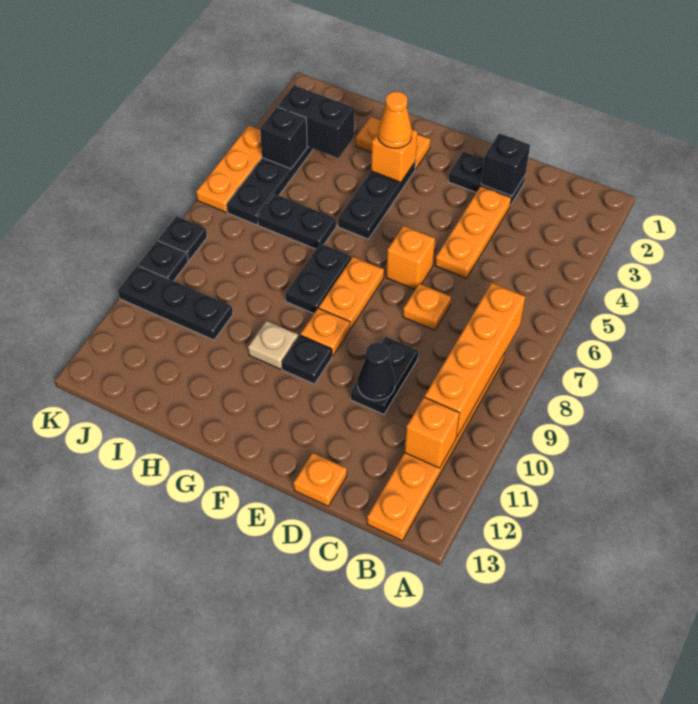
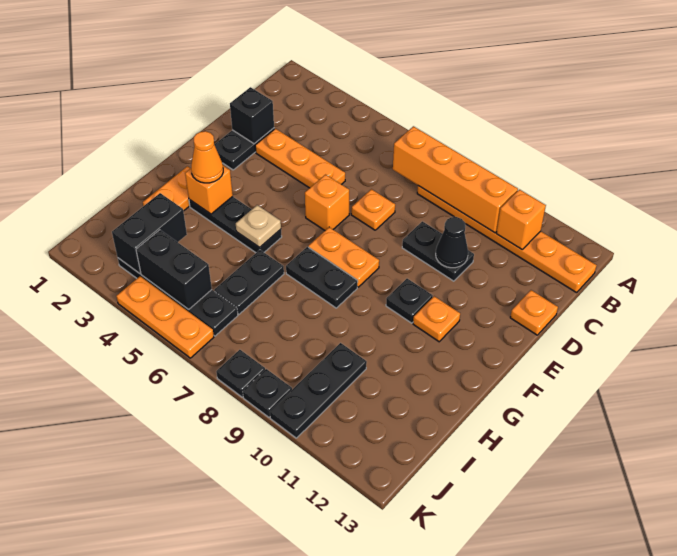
orange plate F9 level 1 -> orange plate F11 level 1
tan plate G10 level 1 -> tan plate G5 level 2
black brick J4 level 2 -> black brick J4:J5 level 2

